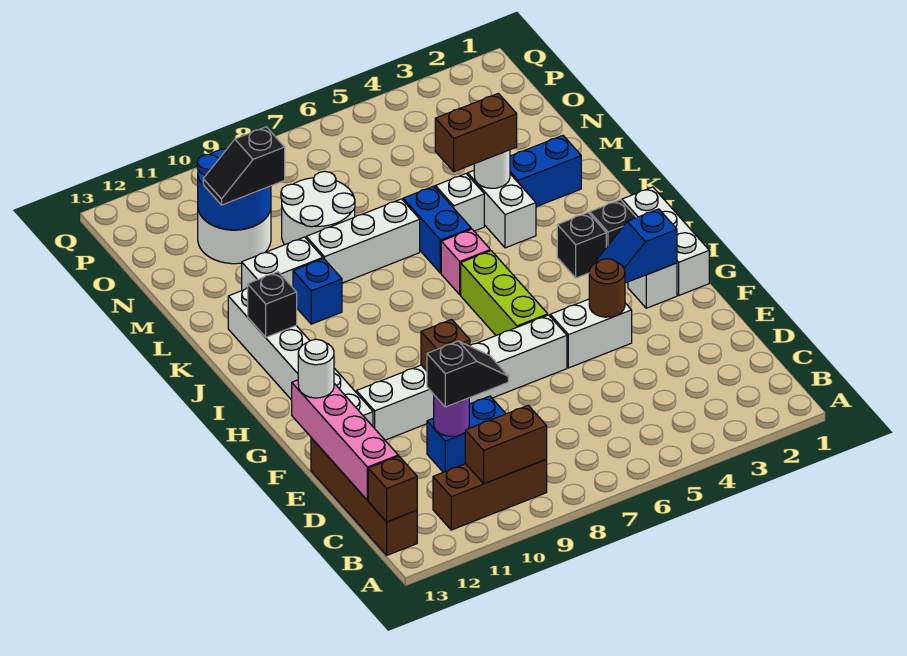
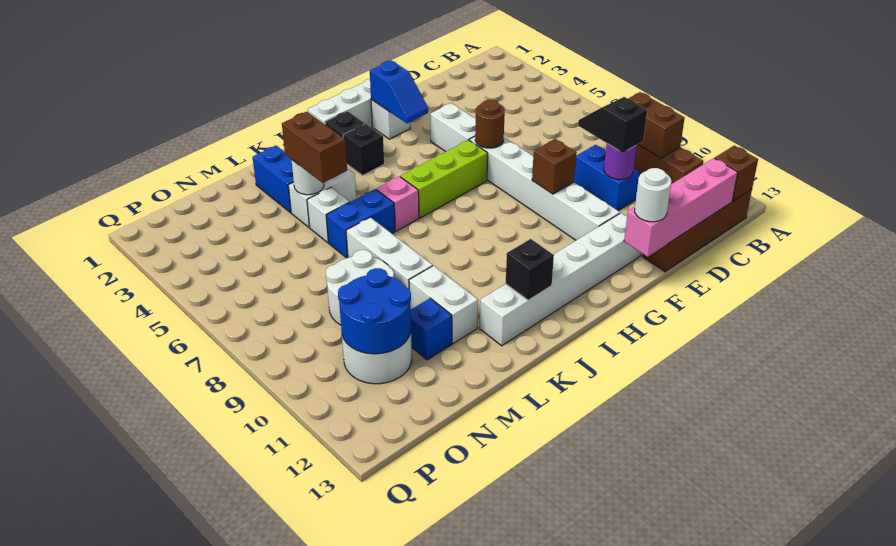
brown round brick F4 level 2 -> brown round brick F6 level 2
blue brick K10 level 1 -> blue brick M11 level 1
black slope N10:N11 level 3 top 10 -> none

